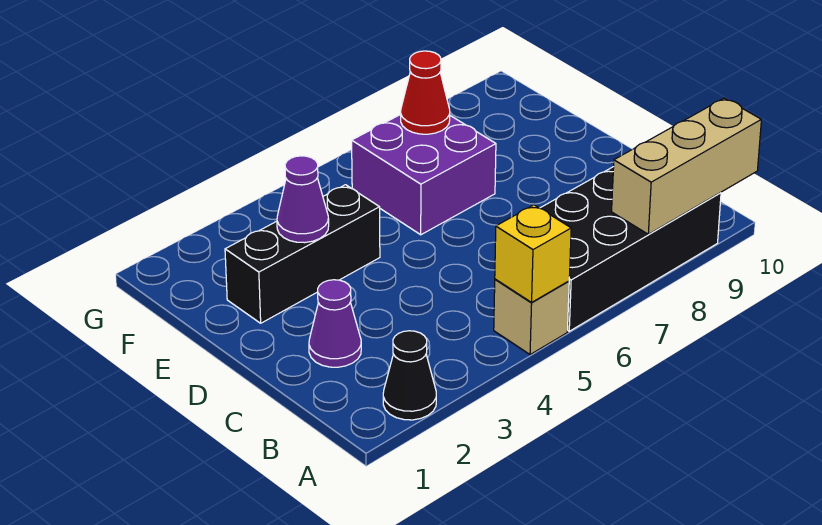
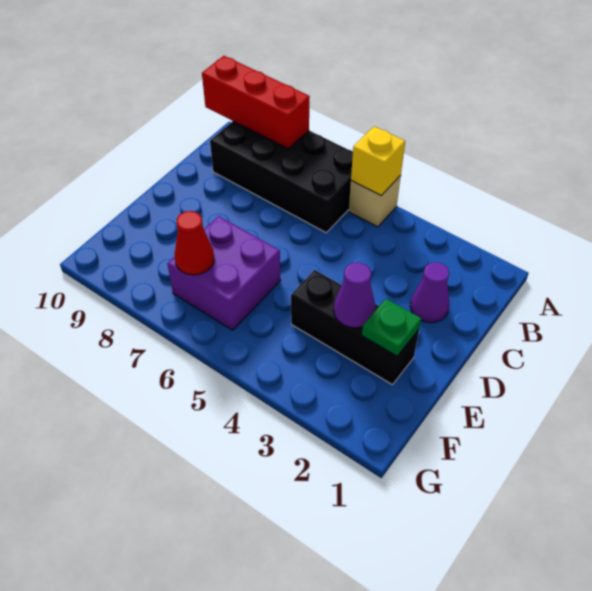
black cone A2 level 1 -> none
tan brick A8:A10 level 2 -> red brick A8:A10 level 2
none -> green plate E2 level 2

